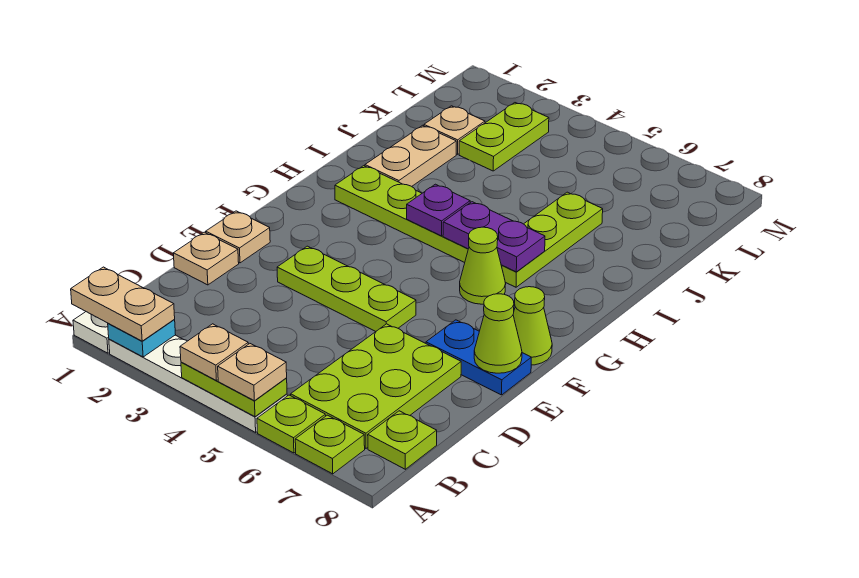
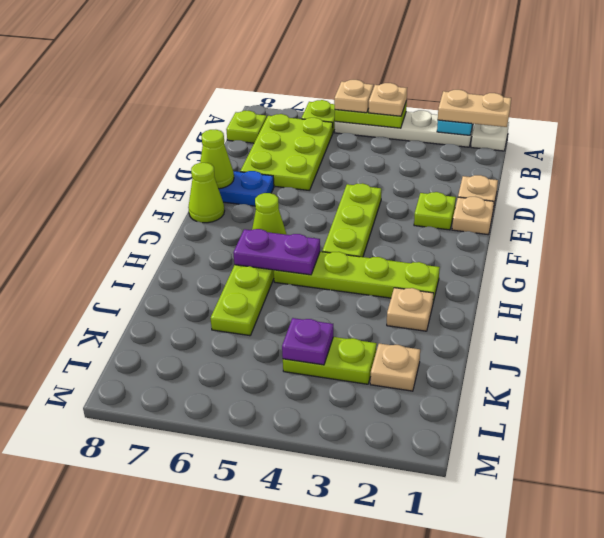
lime plate A7 level 1 -> lime plate E2 level 1
lime plate E3:E5 level 1 -> lime plate E4:G4 level 1
purple plate H4 level 2 -> purple plate K4 level 2
tan plate I2:J2 level 1 -> tan plate I2 level 1
lime plate K3:L3 level 1 -> lime plate K3:K4 level 1

